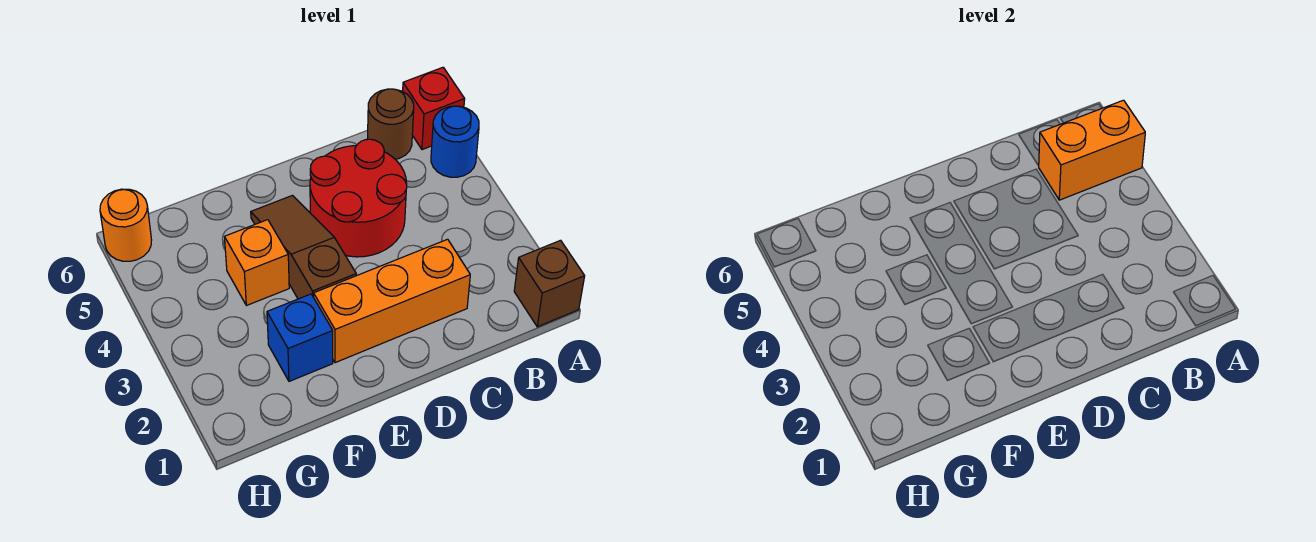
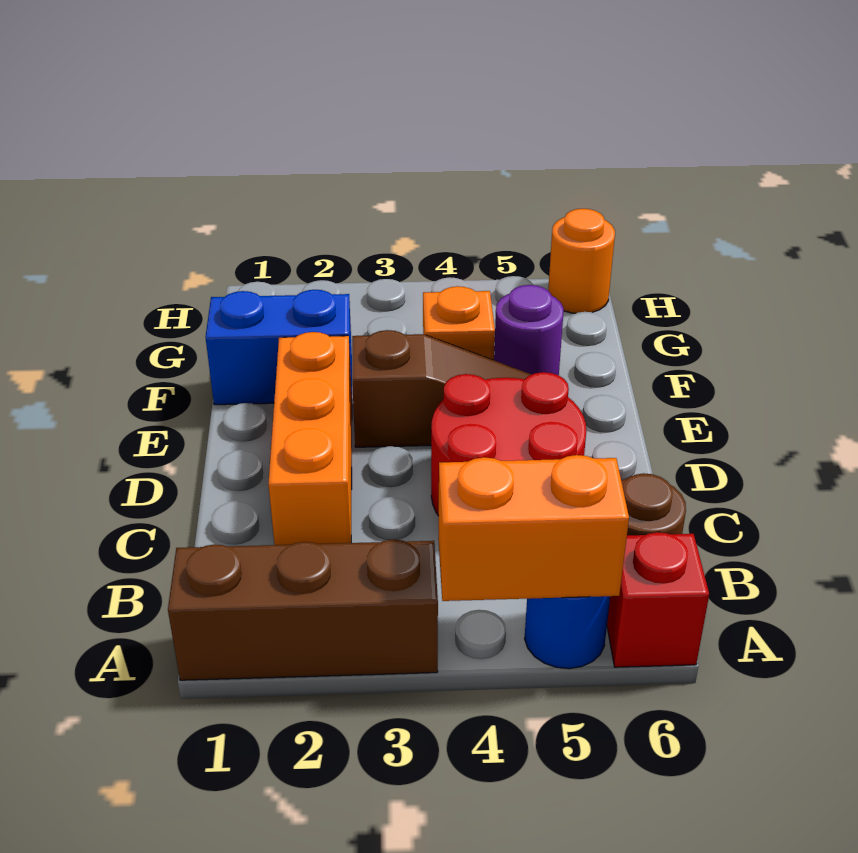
brown brick A1 level 1 -> brown brick A1:A3 level 1
orange brick A5:B5 level 2 -> orange brick A4:A5 level 2
blue brick F2 level 1 -> blue brick F1:F2 level 1
none -> purple round brick F5 level 1

